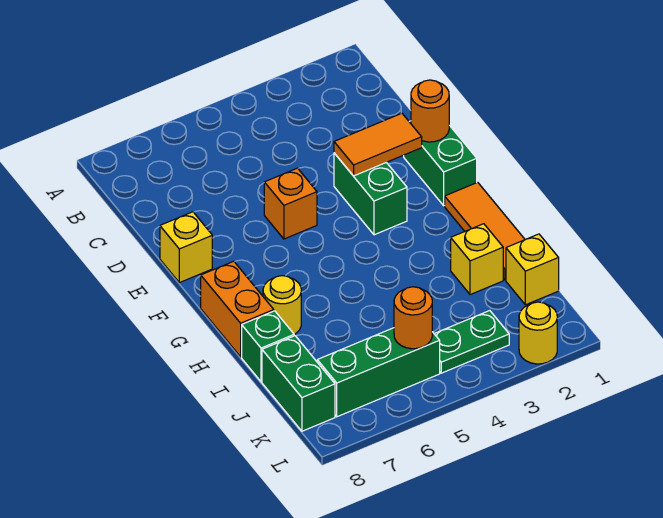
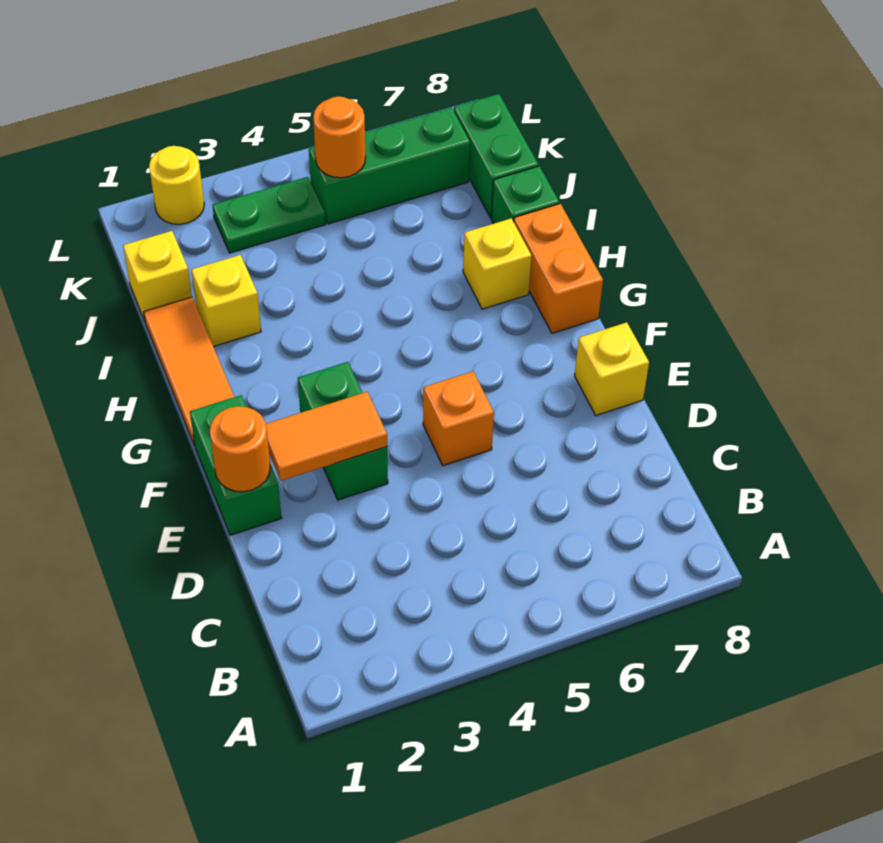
yellow round brick H7 level 1 -> yellow brick H7 level 1

